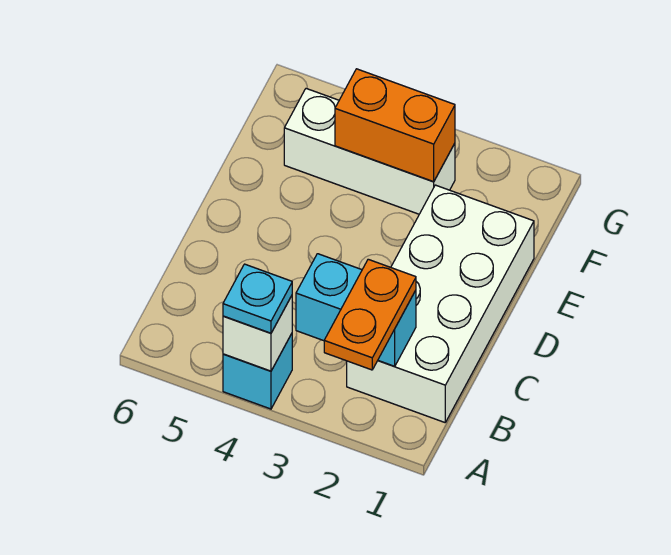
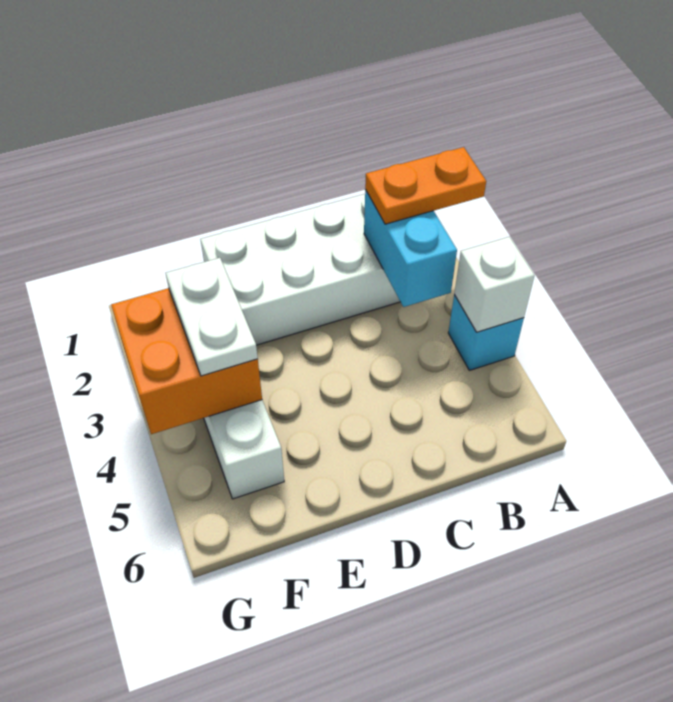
cyan plate A4 level 3 -> none
orange brick F3:F4 level 2 -> orange brick F3:G4 level 2
none -> white plate F3:F4 level 3

